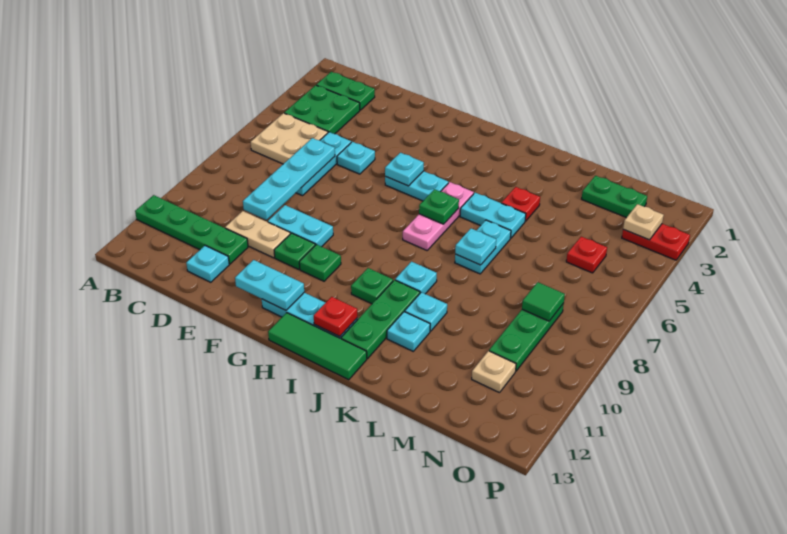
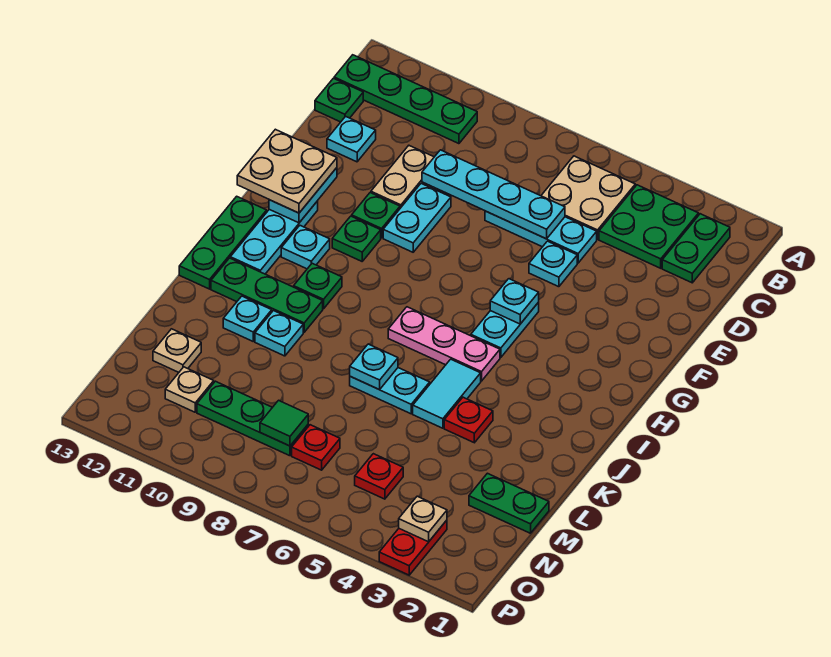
green plate A11:D11 level 1 -> green plate B10:B13 level 1
none -> tan plate F12:G13 level 3
green tile H13:J13 level 1 -> green plate H13:J13 level 1
green plate I6 level 2 -> green plate C13 level 1
red plate I12 level 2 -> red plate N7 level 1
cyan plate J5:K5 level 1 -> cyan tile J5:K5 level 1
cyan plate J9 level 1 -> cyan plate H11 level 1
green plate M2:N2 level 1 -> green plate M1:M2 level 1
none -> tan plate M12 level 1

